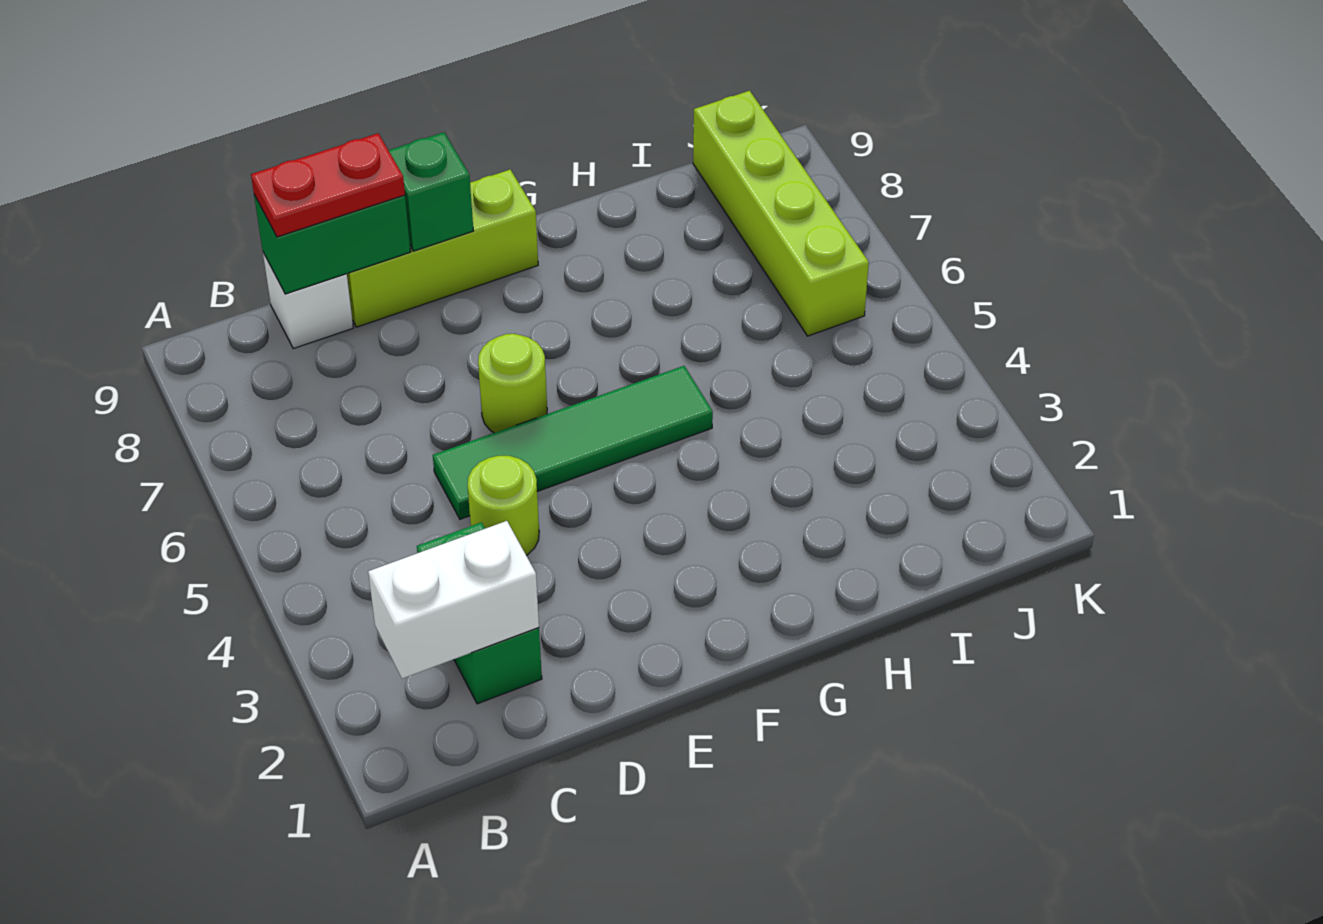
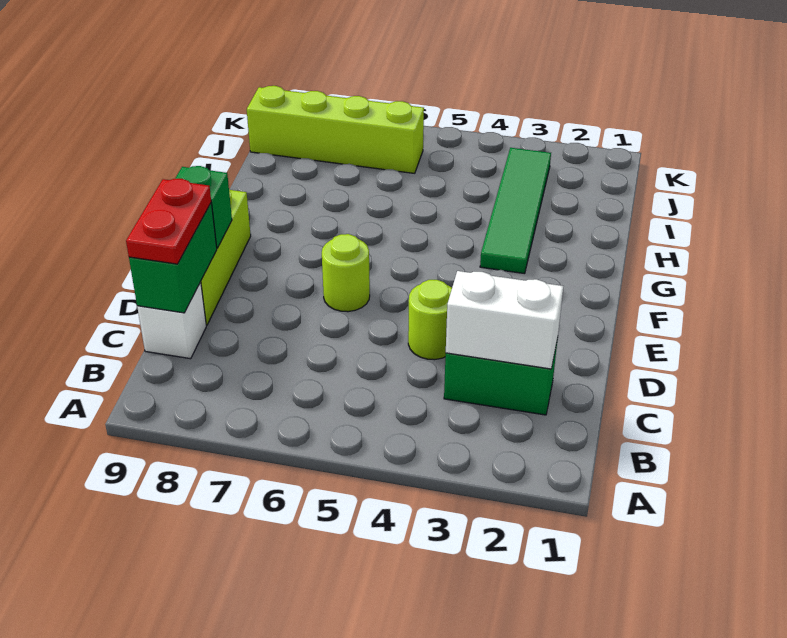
white brick B2:C2 level 2 -> white brick C2:C3 level 2
green tile D5:G5 level 1 -> green tile G3:J3 level 1

